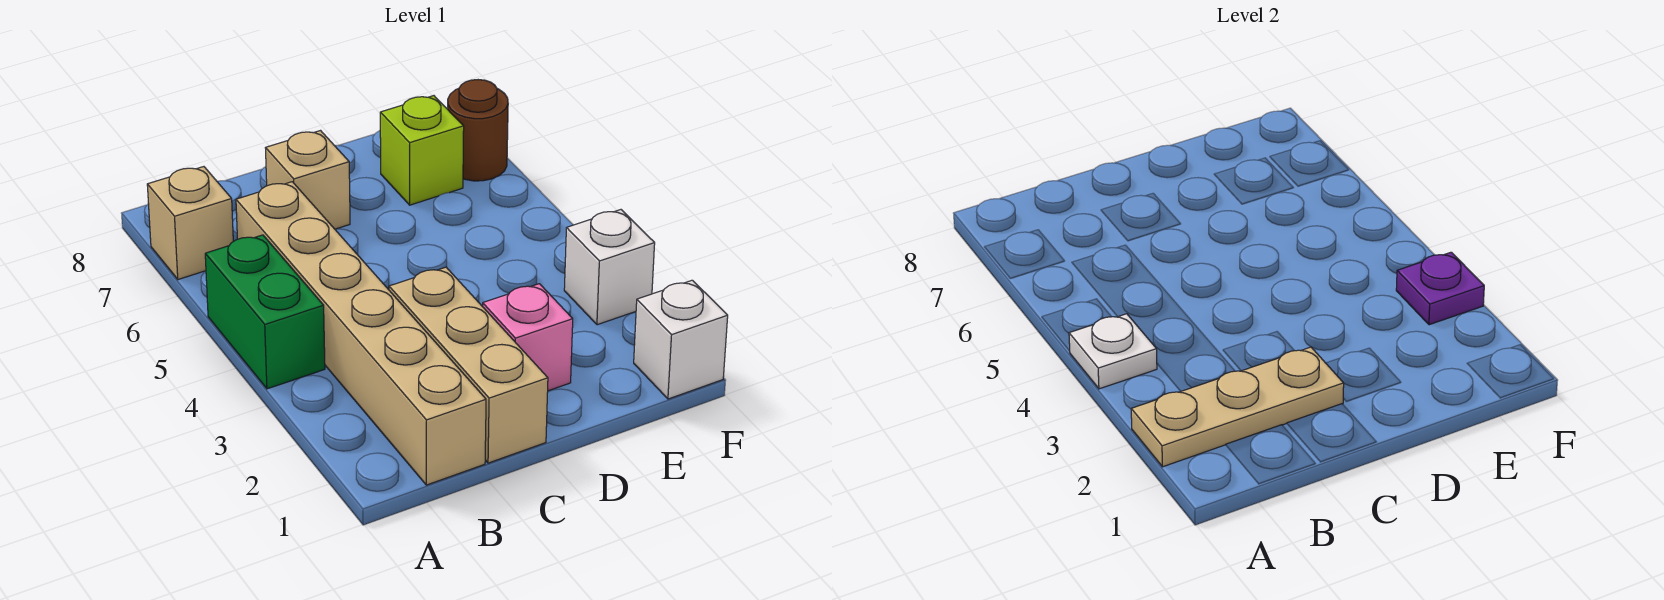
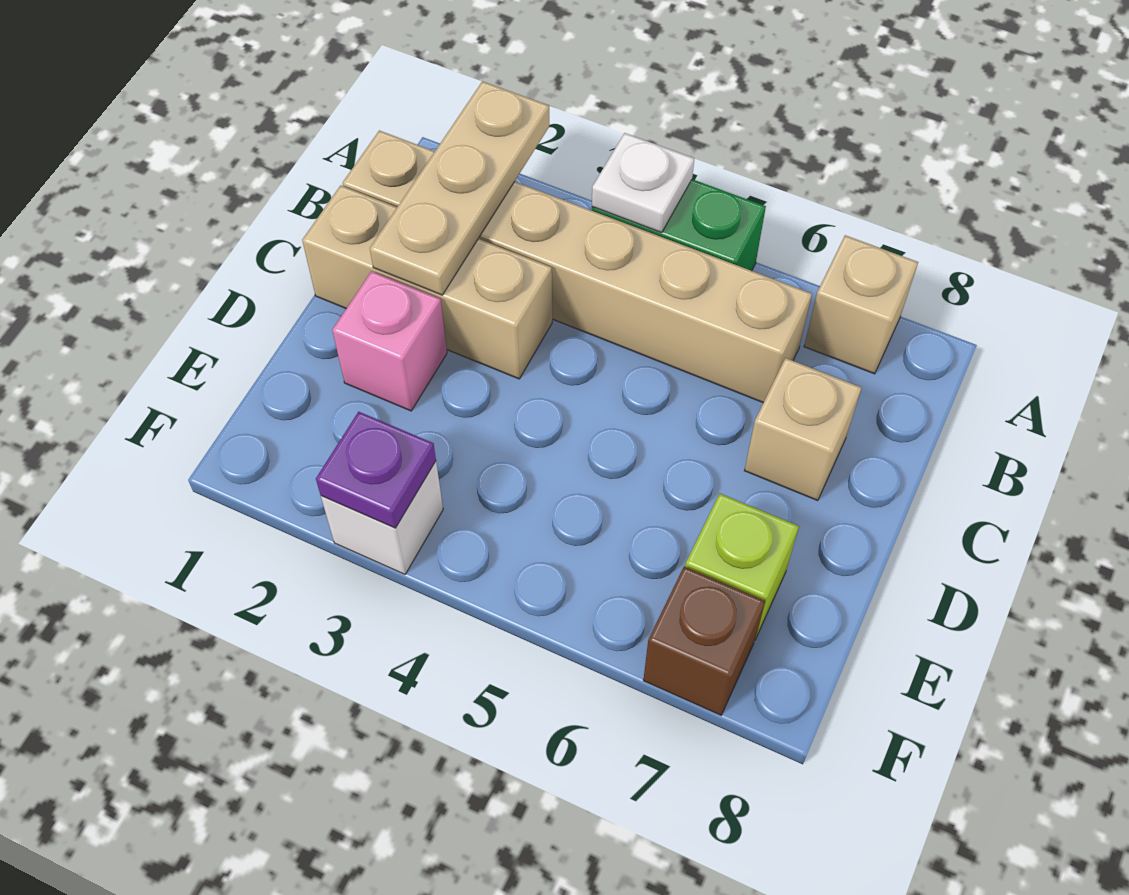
white brick F1 level 1 -> none
brown round brick F7 level 1 -> brown brick F7 level 1

